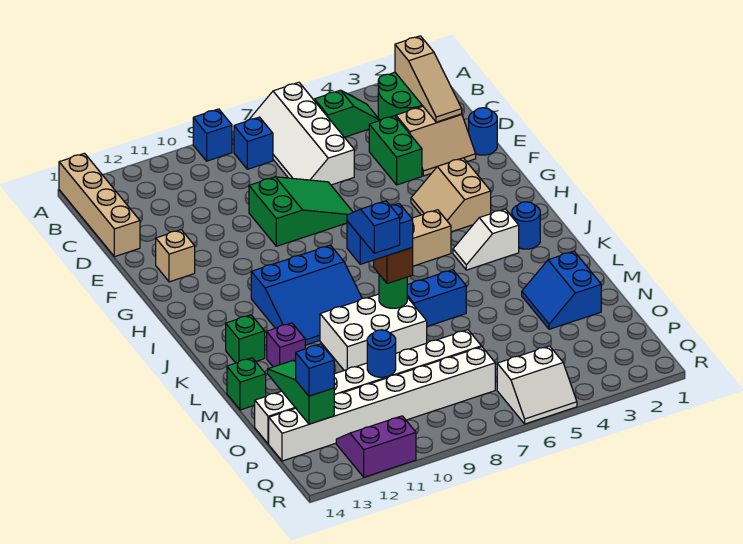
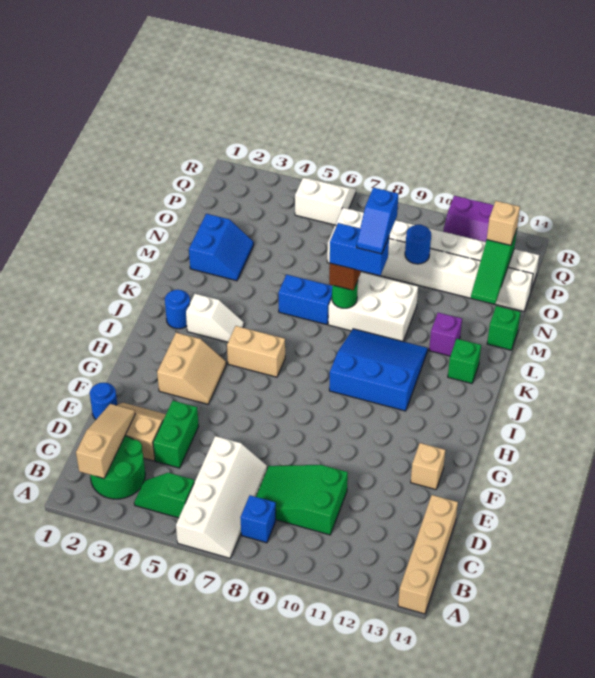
blue brick A9 level 1 -> none
green slope E7:F9 level 1 top 9 -> green slope C8:D10 level 1 top 10
blue brick P13 level 3 -> tan brick P13 level 3

